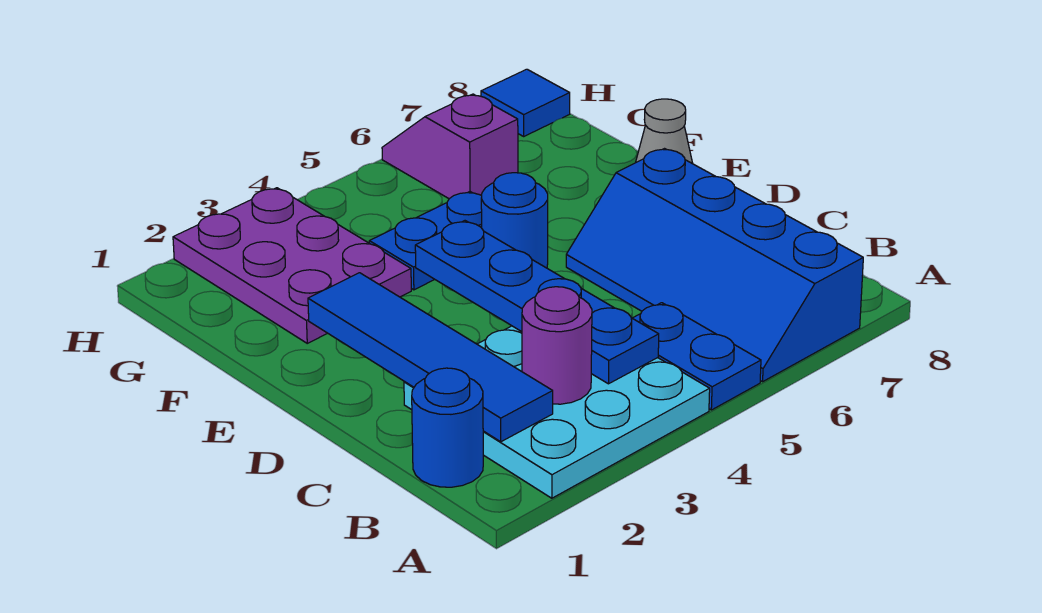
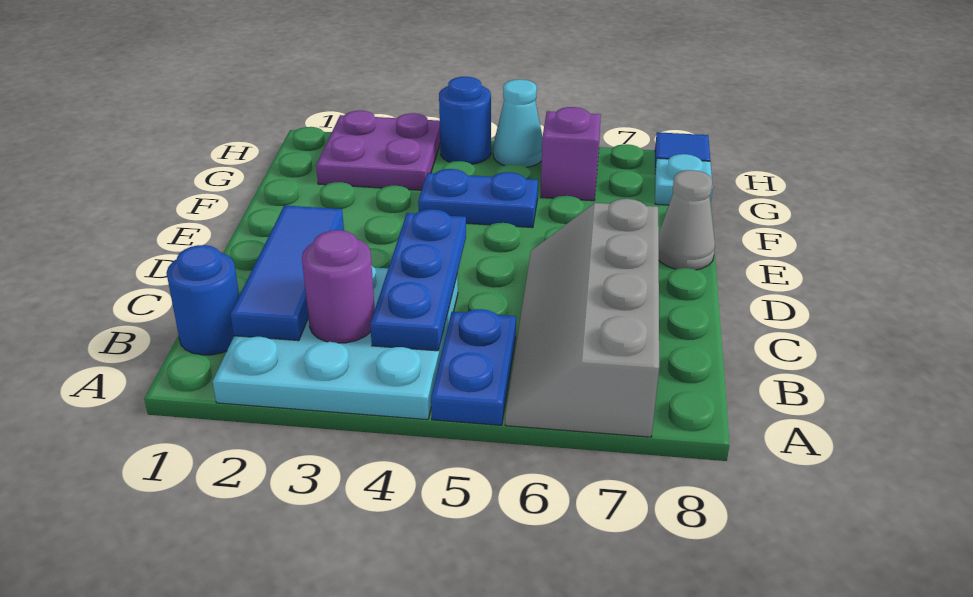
blue slope A6:D7 level 1 top 7 -> grey slope A6:D7 level 1 top 7
blue tile B2:E2 level 2 -> blue tile B2:D2 level 2
blue plate B4:E4 level 2 -> blue plate B4:D4 level 2
blue round brick E5 level 1 -> blue round brick H4 level 1
purple plate F2:H3 level 1 -> purple plate G2:H3 level 1
none -> cyan plate G8 level 1
none -> cyan cone H5 level 1

